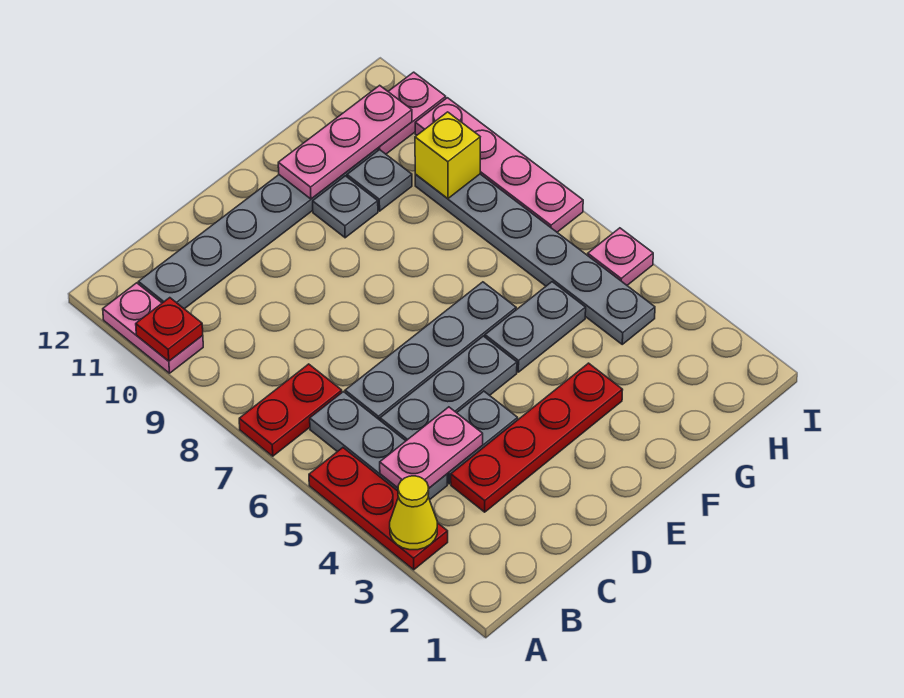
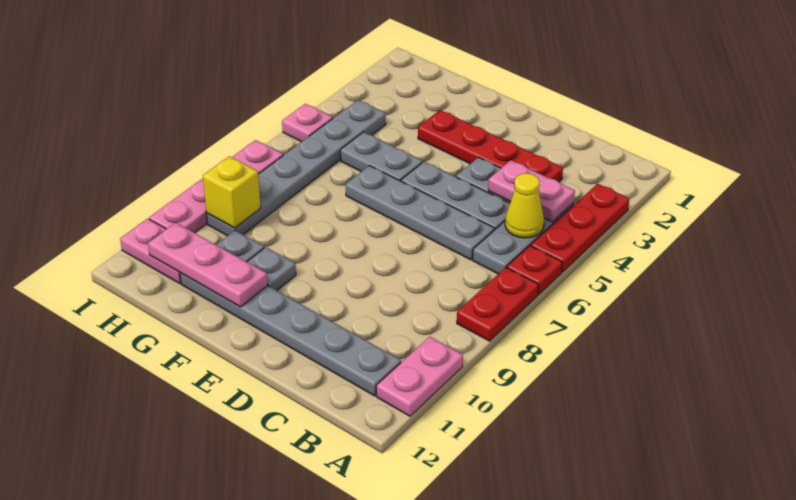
yellow cone A3 level 2 -> yellow cone B5 level 2
red plate A7:B7 level 1 -> red plate A7:A8 level 1
red plate A10 level 2 -> red plate A6 level 1

